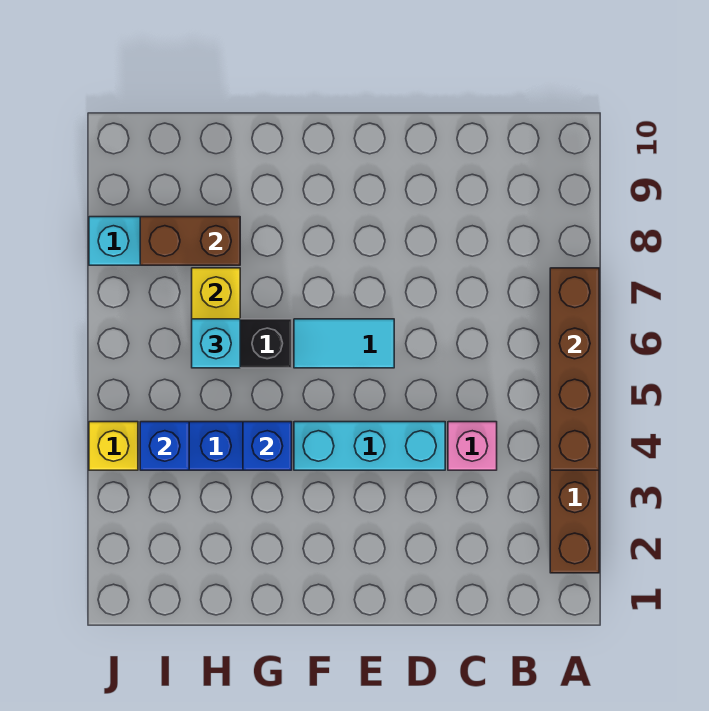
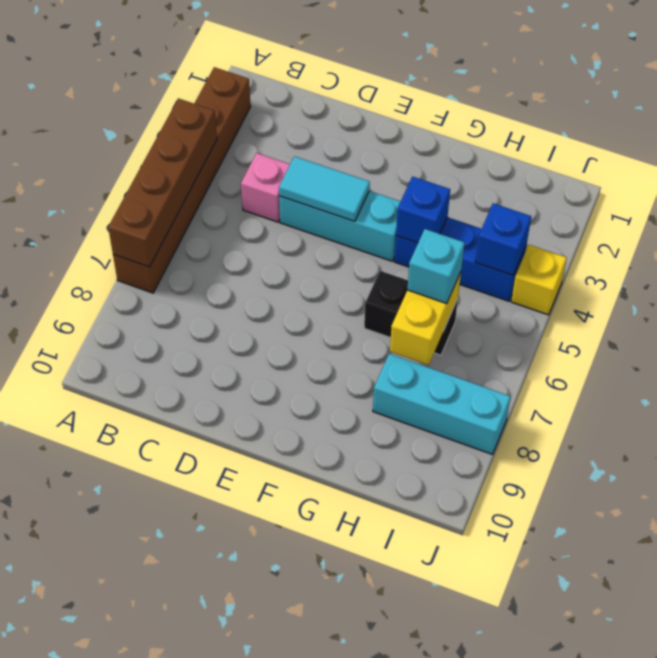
cyan tile E6:F6 level 1 -> cyan tile D4:E4 level 2
brown brick H8:I8 level 2 -> none

